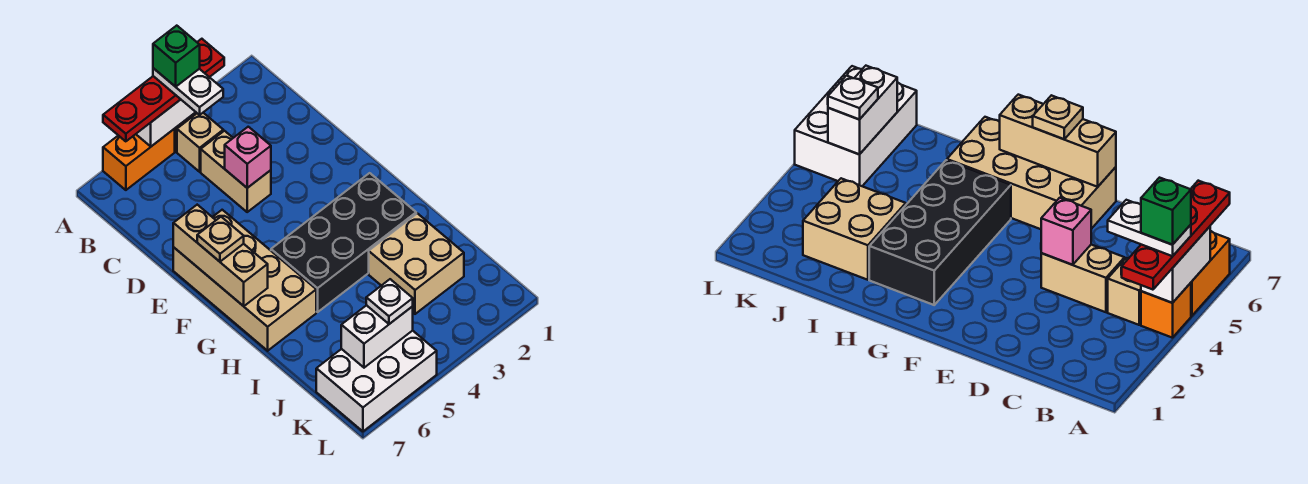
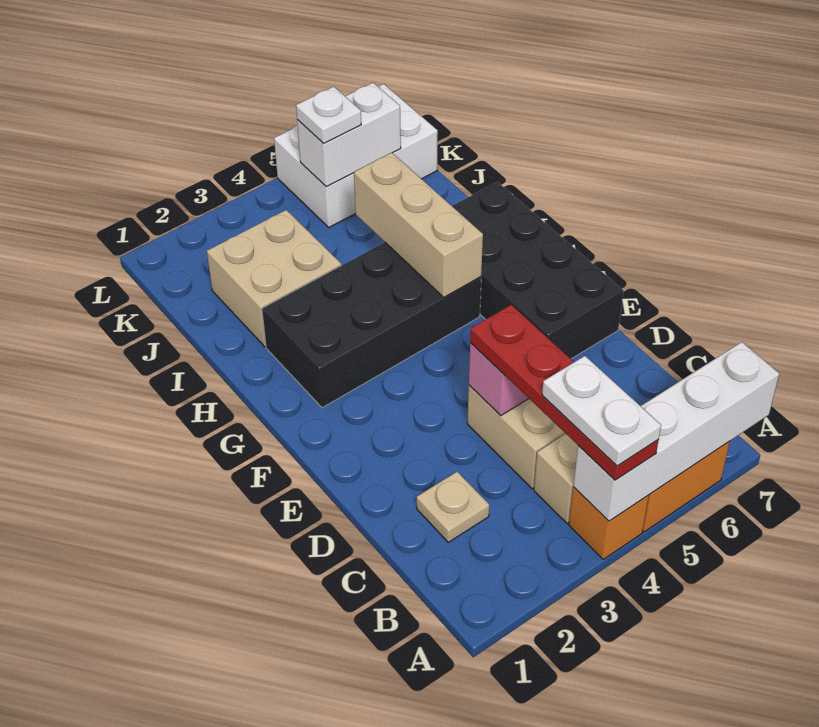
red plate A3:A6 level 3 -> red plate A4:D4 level 3
white brick A4:A5 level 2 -> white brick A4:A7 level 2
green brick A4 level 5 -> none
tan brick E6:H7 level 1 -> black brick E6:H7 level 1
tan brick E7:G7 level 2 -> tan brick G5:I5 level 2
tan plate F7 level 3 -> tan plate C2 level 1

